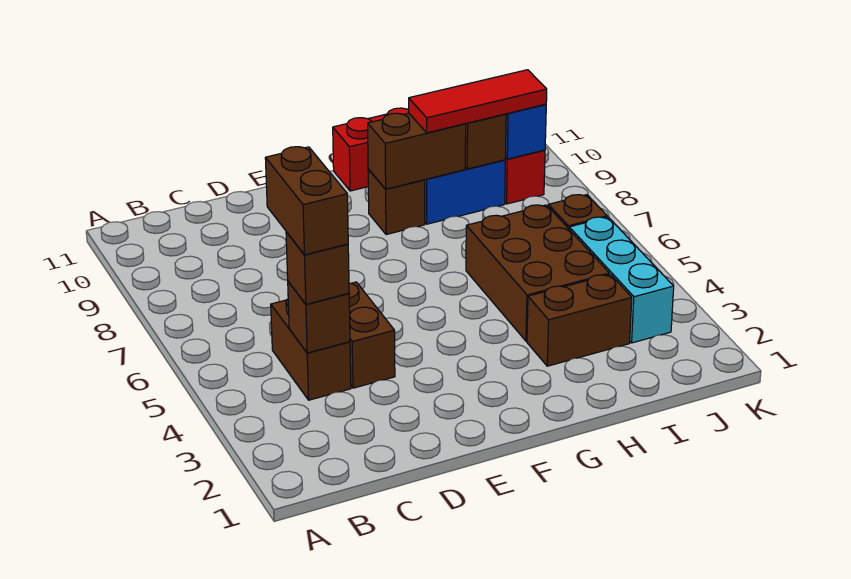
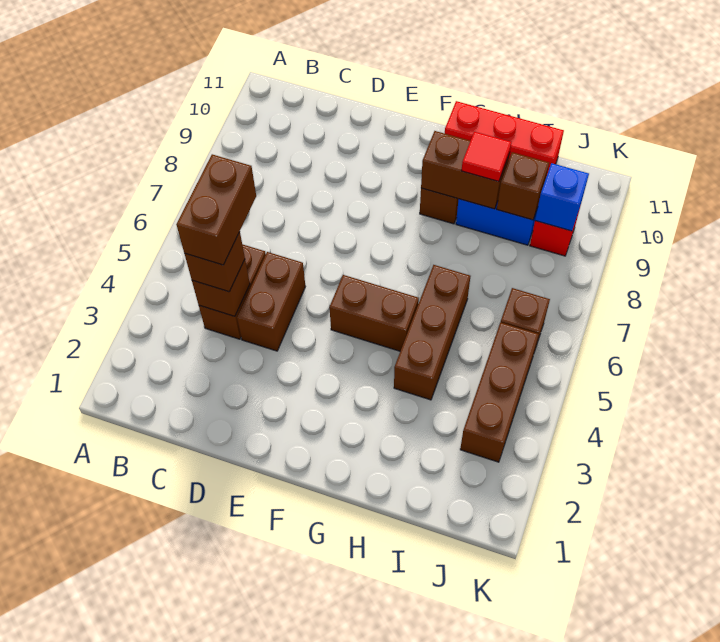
brown brick H3:I3 level 1 -> brown brick F5:G5 level 1
brown brick H4:I6 level 1 -> brown brick H4:H6 level 1
red tile H9:J9 level 3 -> red tile H9 level 3
cyan brick J3:J5 level 1 -> brown brick J3:J5 level 1

